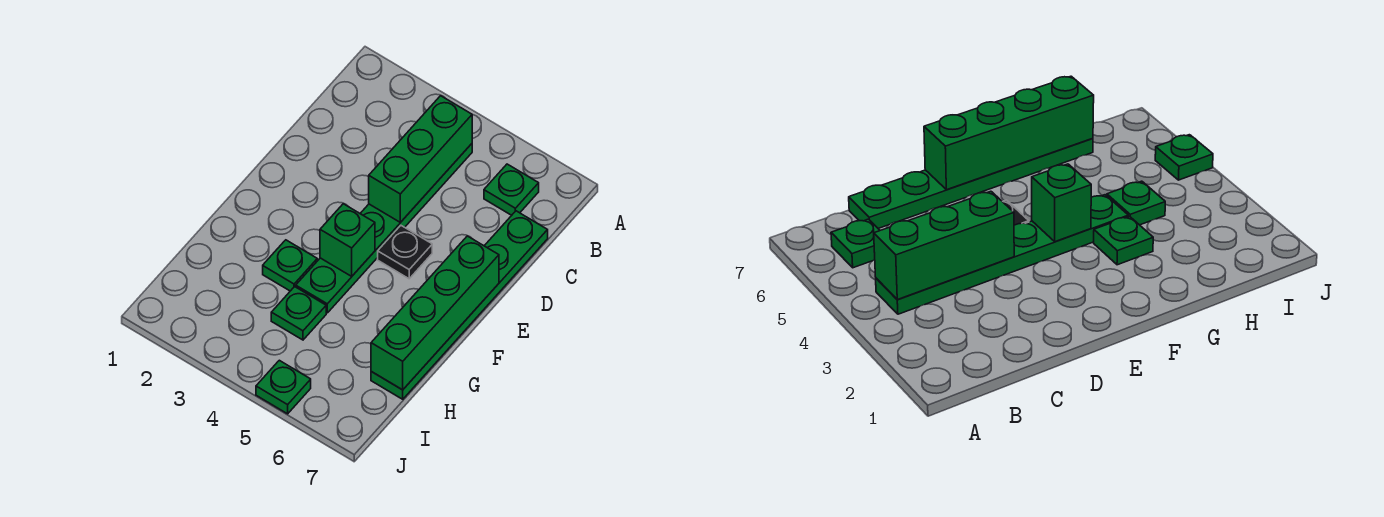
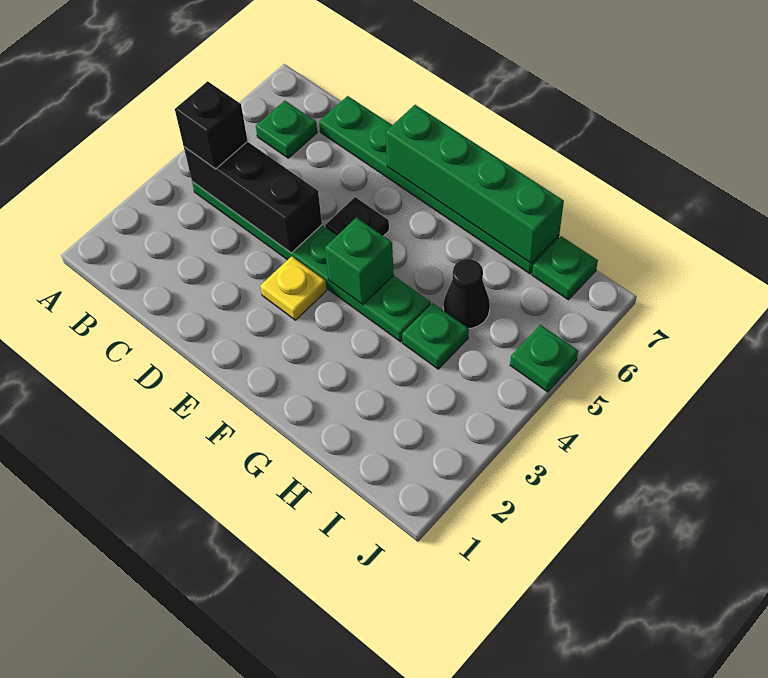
green brick B4:D4 level 2 -> black brick B4:D4 level 2
none -> black brick B4 level 3
none -> yellow plate E3 level 1
green plate G3 level 1 -> green plate I7 level 1
none -> black cone H5 level 1

